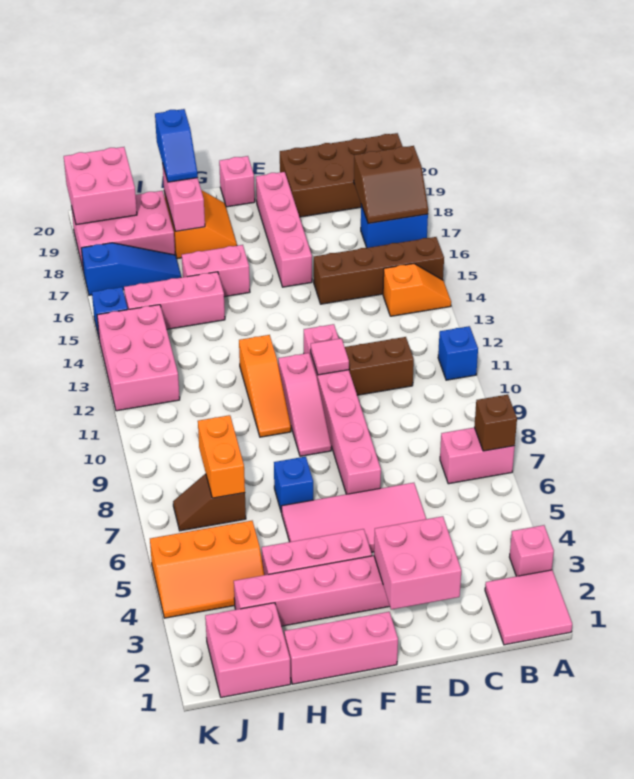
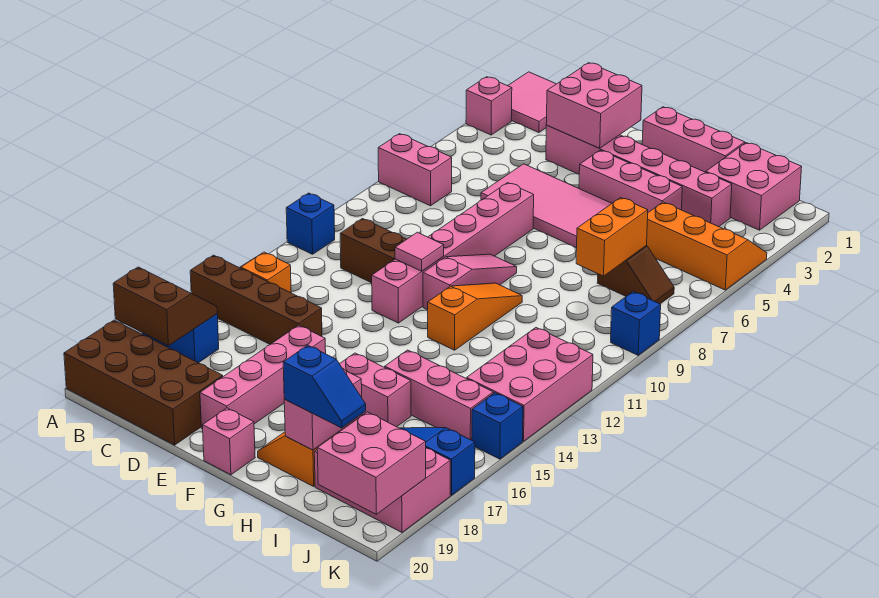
brown brick A7 level 2 -> none
blue brick G7 level 1 -> blue brick K9 level 1
blue slope H19:H20 level 3 top 20 -> blue slope H19:I19 level 3 top H

